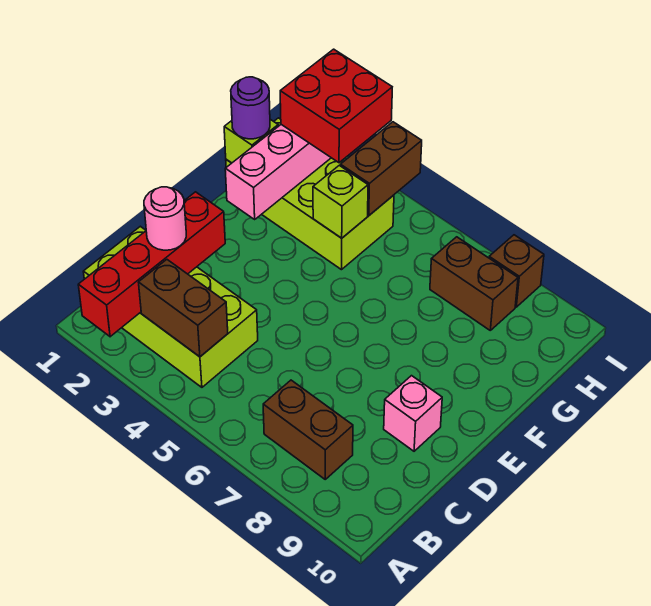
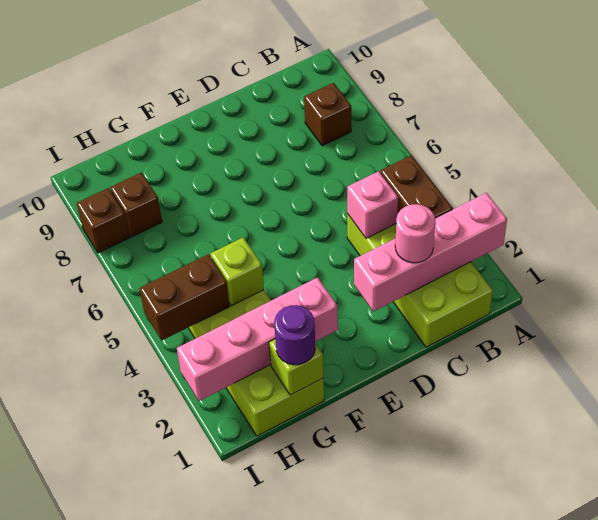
red brick A2:D2 level 2 -> pink brick A2:D2 level 2
brown brick B7:B8 level 1 -> brown brick B8 level 1
pink brick D9 level 1 -> pink brick C4 level 2
red brick H2:I3 level 3 -> none
brown brick H7:H8 level 1 -> brown brick H8 level 1

